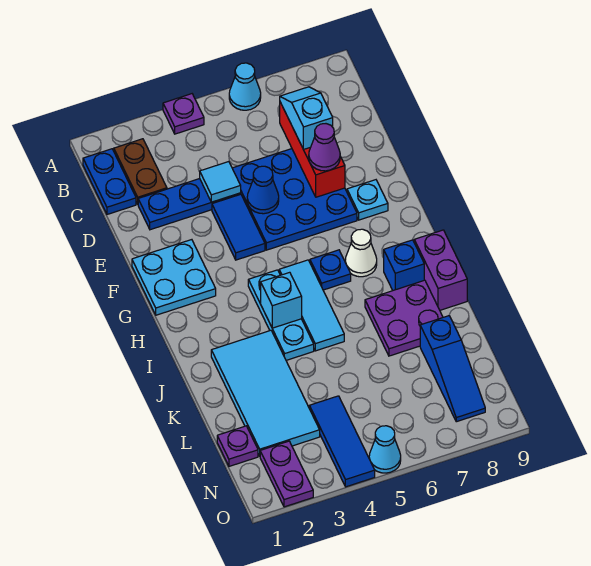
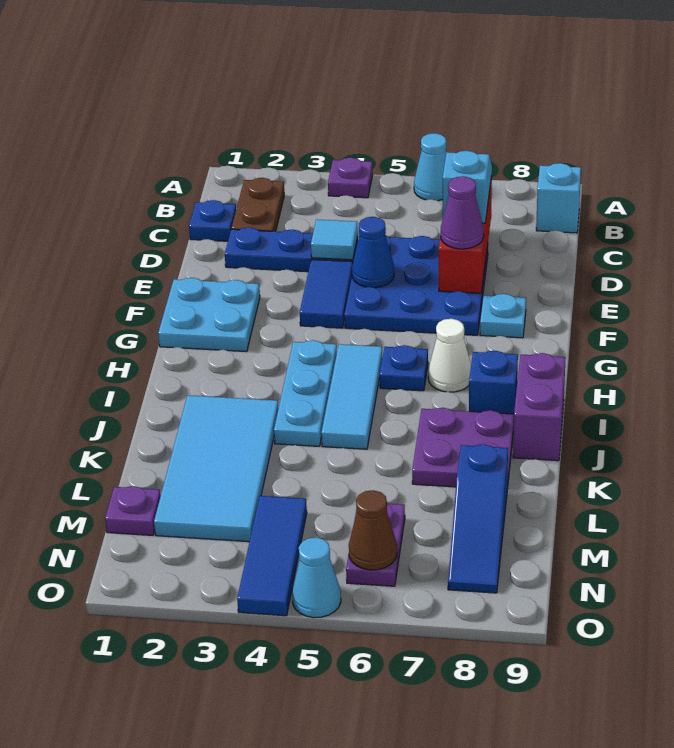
blue plate B1:C1 level 1 -> blue plate C1 level 1
cyan brick I4 level 2 -> cyan brick B9 level 1
purple plate N2:O2 level 1 -> purple plate M6:N6 level 1
none -> brown cone N6 level 2

